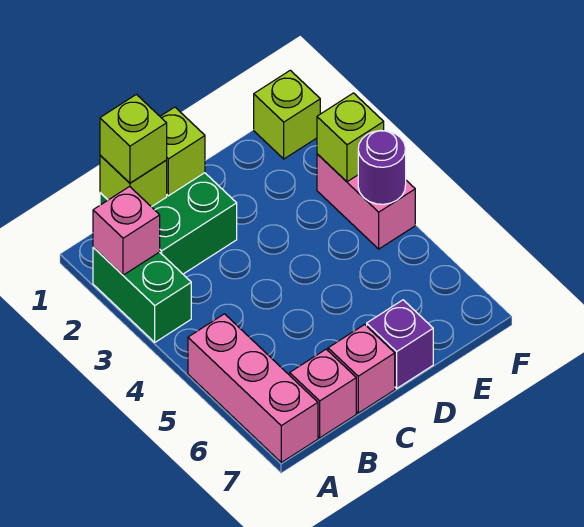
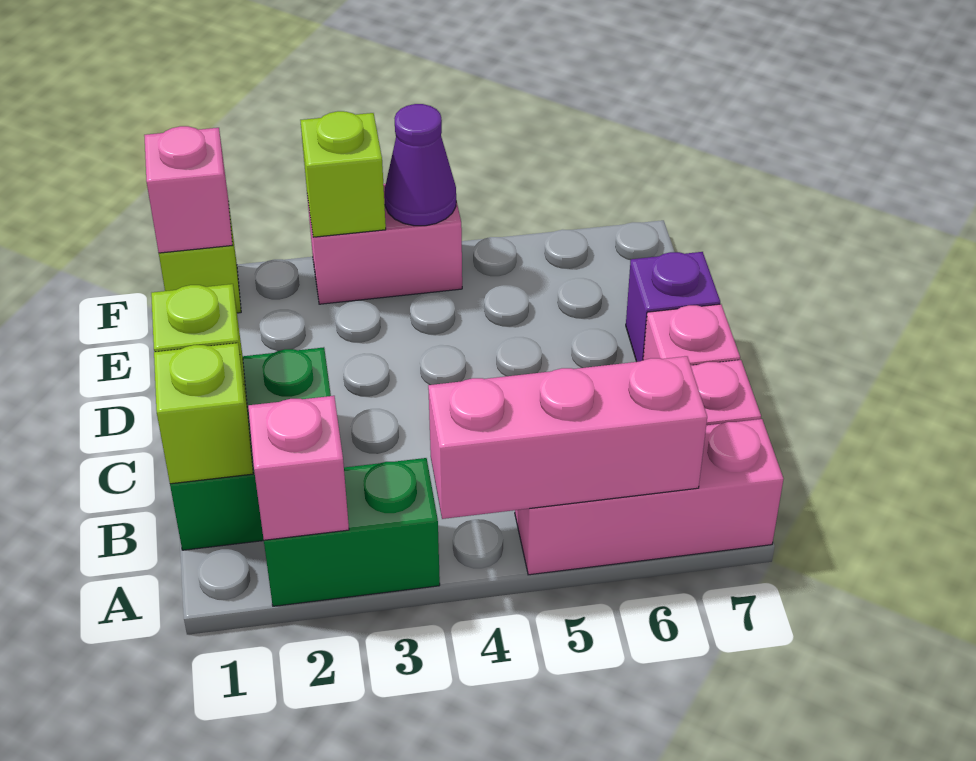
none -> pink brick A4:A6 level 2
lime brick B1 level 3 -> none
none -> pink brick F1 level 2
purple round brick F4 level 2 -> purple cone F4 level 2

